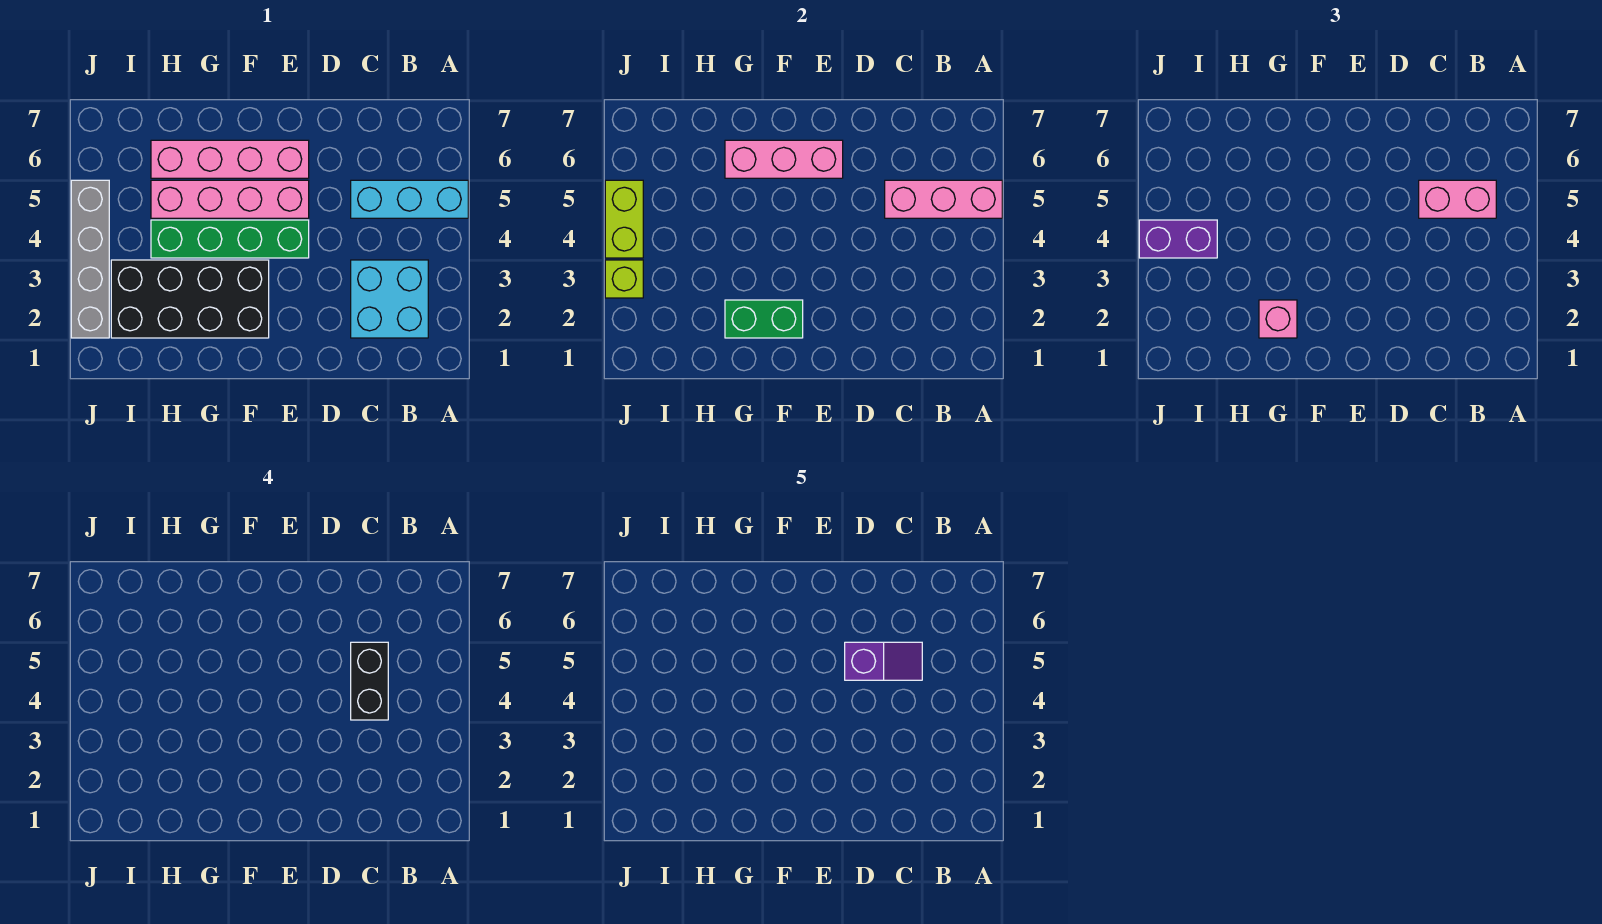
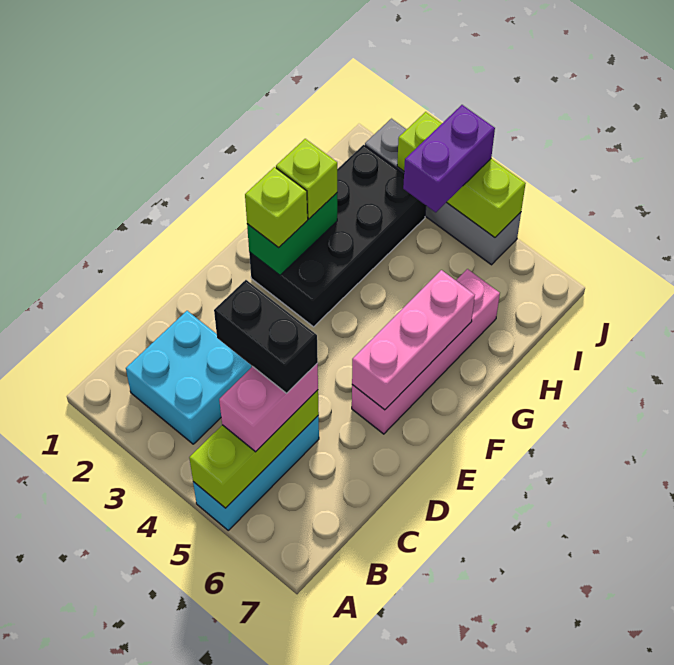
pink brick A5:C5 level 2 -> lime brick A5:C5 level 2
purple slope C5:D5 level 5 top D -> none
green brick E4:H4 level 1 -> none
pink brick E5:H5 level 1 -> none
none -> lime brick F2 level 3
pink brick G2 level 3 -> lime brick G2 level 3

